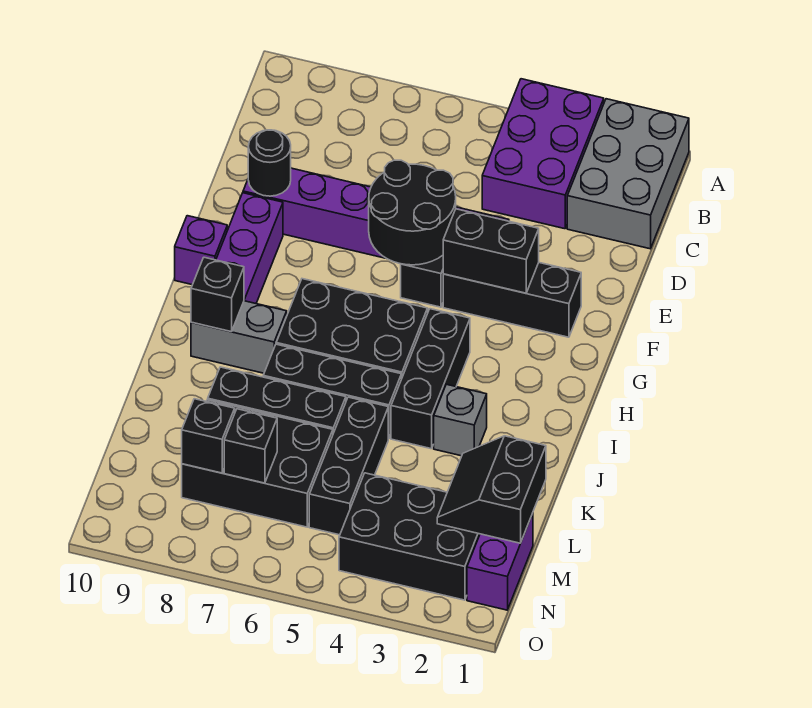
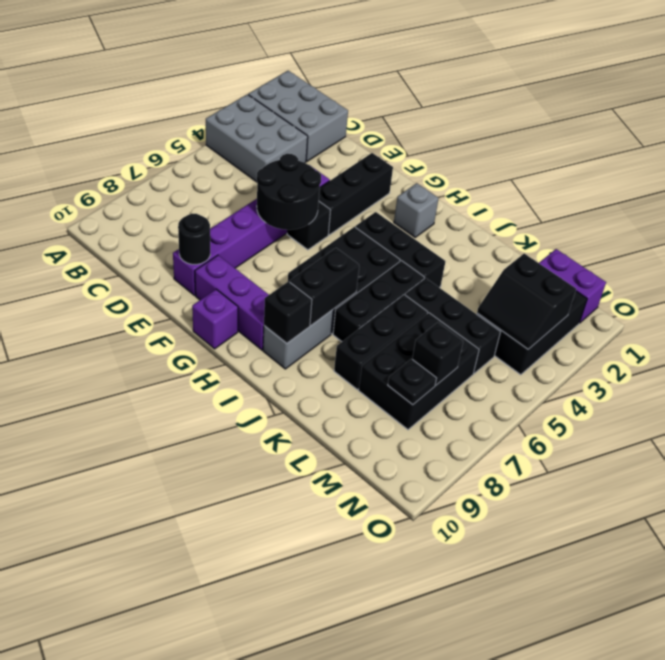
purple brick A3:C4 level 1 -> grey brick A3:C4 level 1
black brick F3:F4 level 2 -> black brick I7:I8 level 2
grey brick J3 level 1 -> grey brick H2 level 1
black slope L1:M2 level 2 top 1 -> black slope M3:N4 level 2 top 3
black brick M8 level 2 -> black plate M8 level 2

